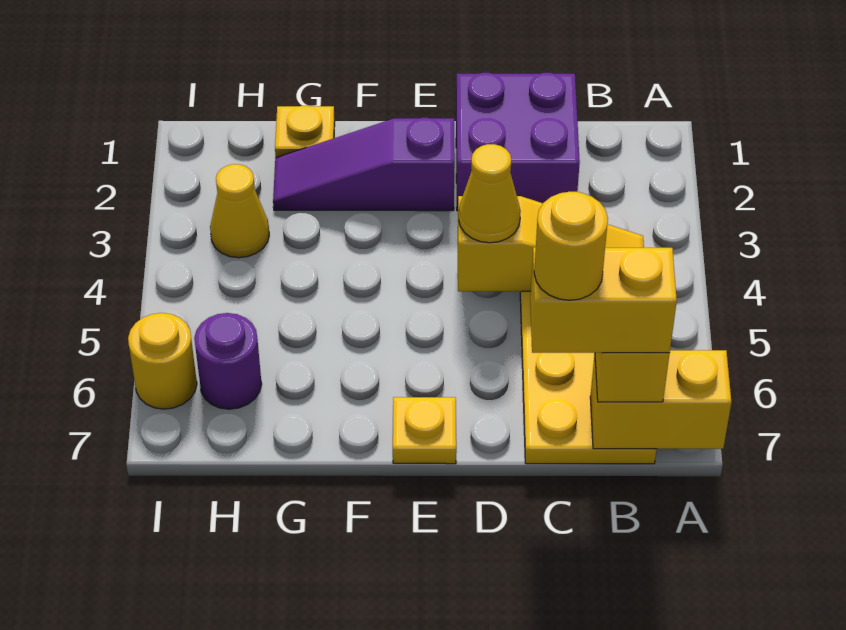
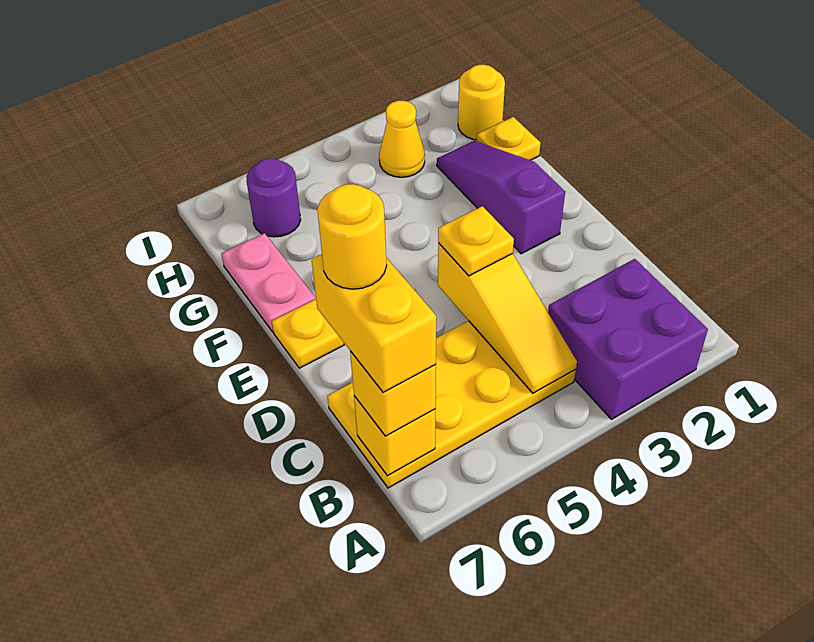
yellow brick A7:B7 level 2 -> yellow brick B7 level 2
purple brick C1:D2 level 1 -> purple brick A2:B3 level 1
yellow cone D4 level 3 -> yellow plate D4 level 3
none -> pink plate F7:G7 level 1
yellow round brick I6 level 1 -> yellow round brick H1 level 1

